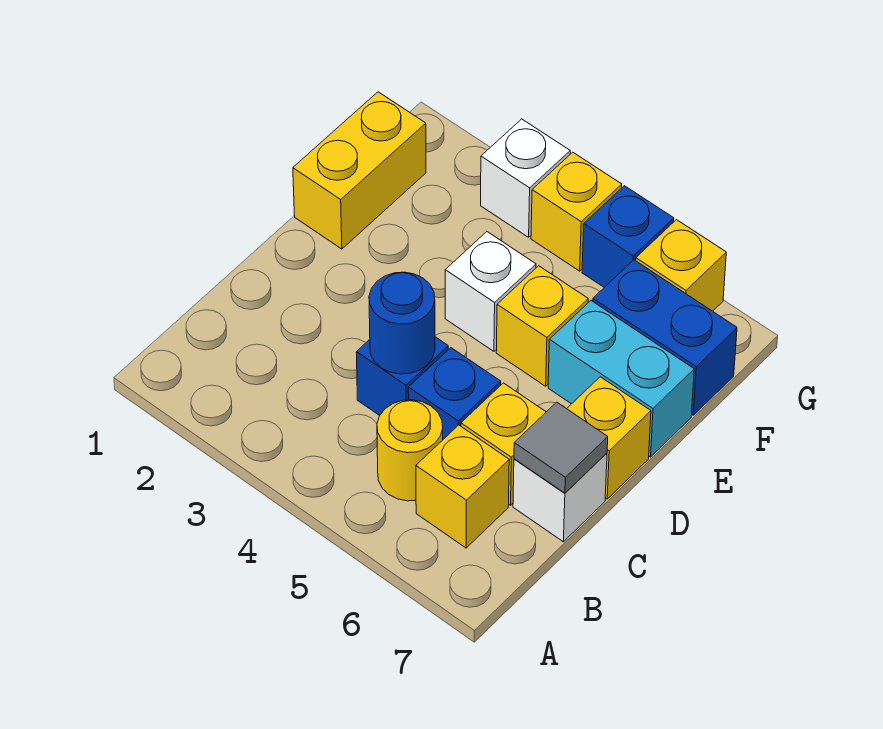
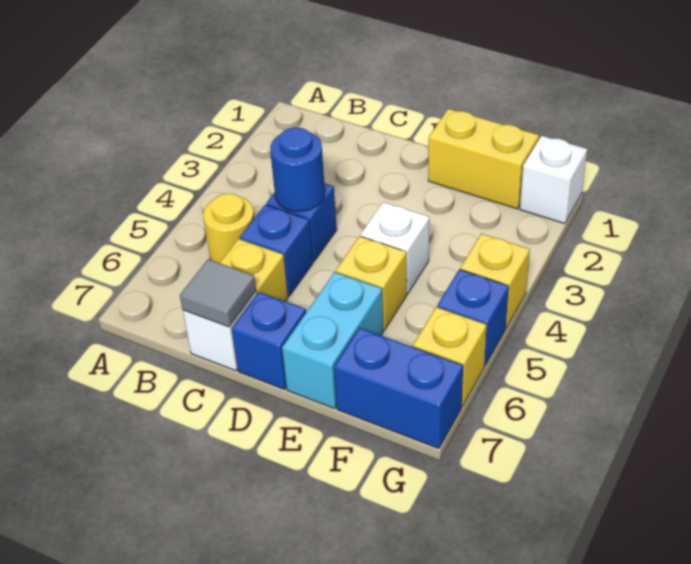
yellow brick B6 level 1 -> none
yellow brick D7 level 1 -> blue brick D7 level 1
blue brick F6:F7 level 1 -> blue brick F7:G7 level 1
white brick G3 level 1 -> white brick G1 level 1

